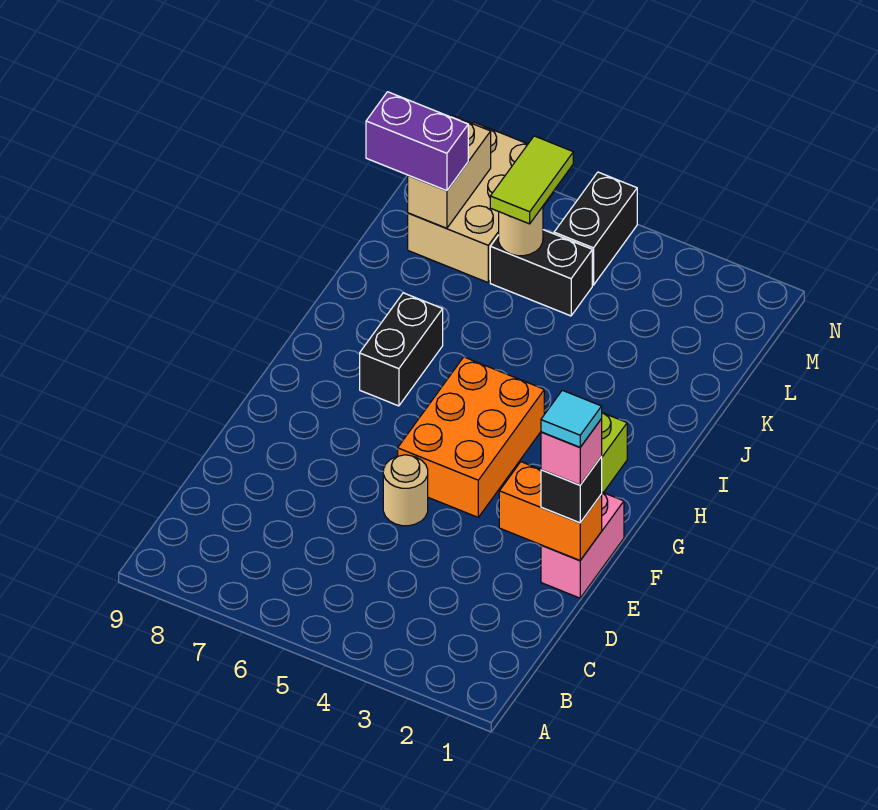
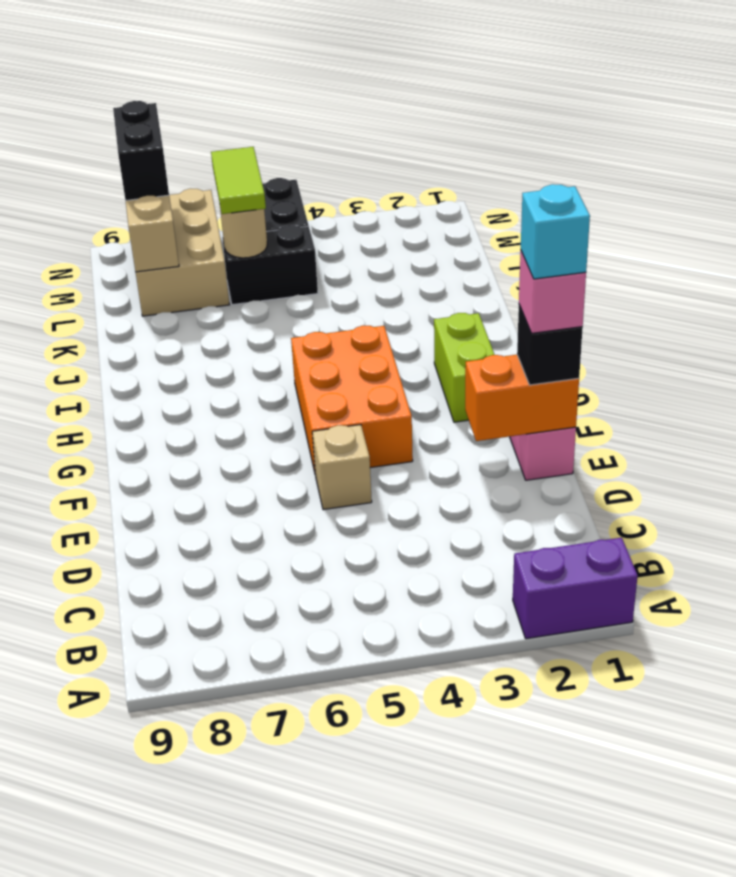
cyan tile E1 level 5 -> cyan brick E1 level 5
tan round brick E5 level 1 -> tan brick E5 level 1
black brick H7:I7 level 1 -> black brick M8:N8 level 3
purple brick L8:L9 level 3 -> purple brick A1:A2 level 1

